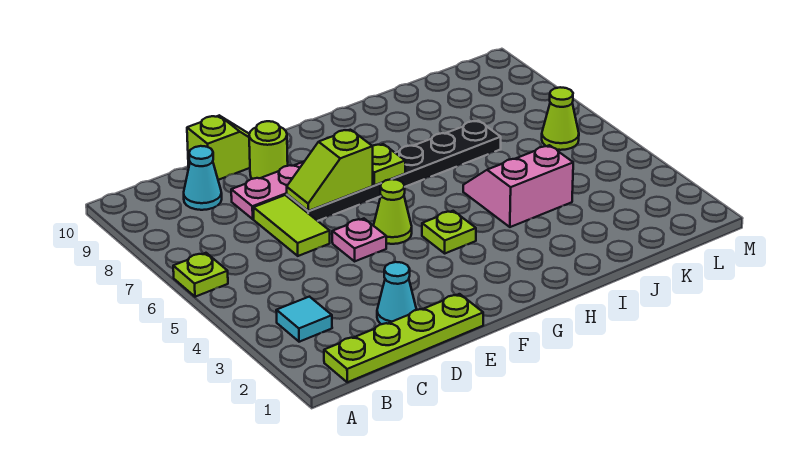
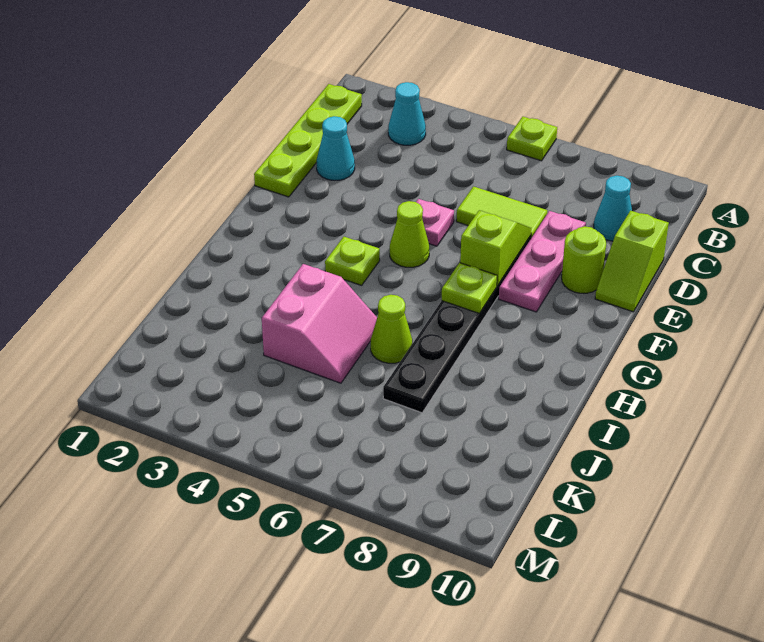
cyan tile B3 level 1 -> cyan cone B3 level 1
lime cone L6 level 1 -> lime cone I6 level 1

